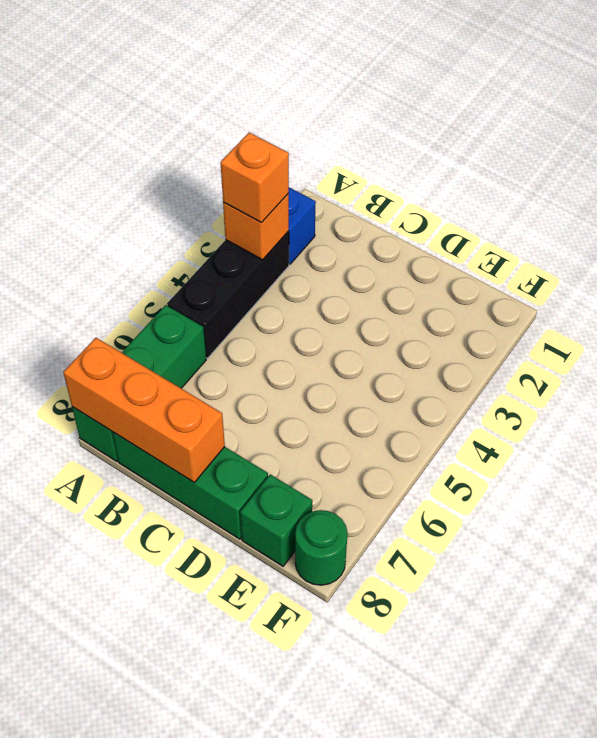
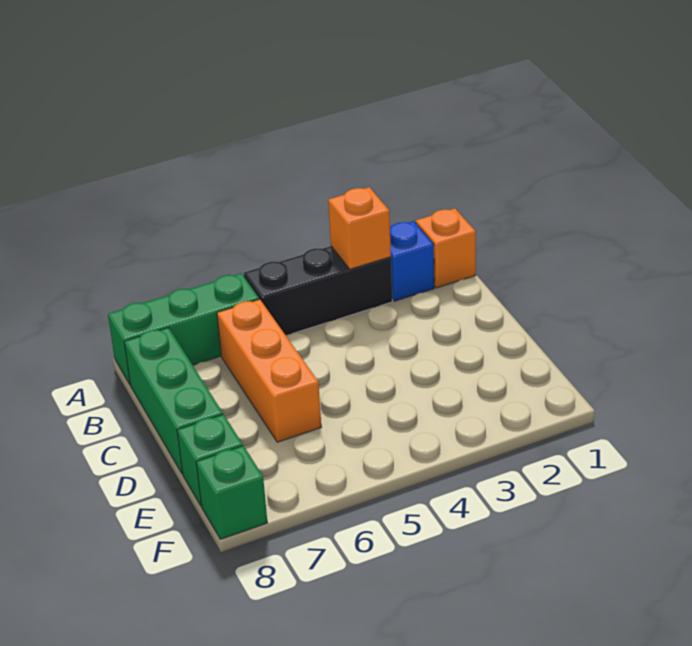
orange brick A3 level 3 -> orange brick A1 level 1
orange brick A8:C8 level 2 -> orange brick B6:D6 level 1
green round brick F8 level 1 -> green brick F8 level 1

